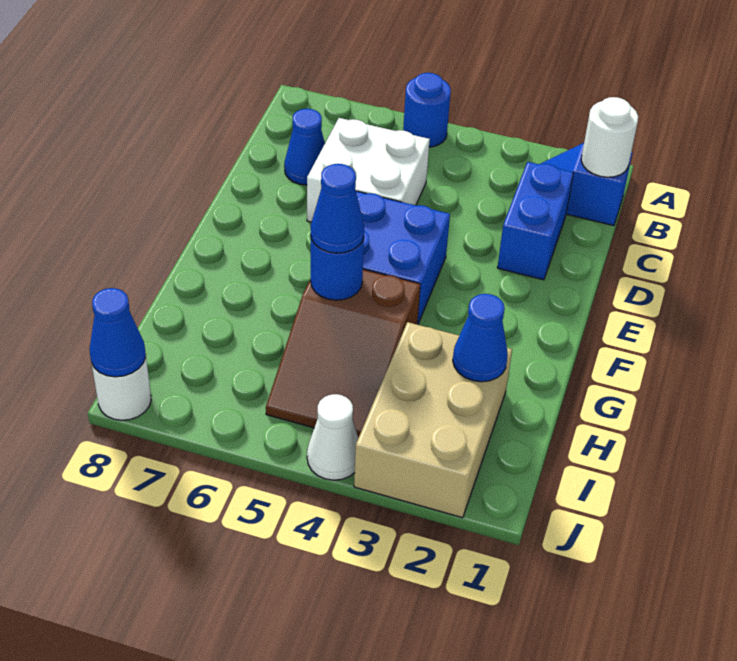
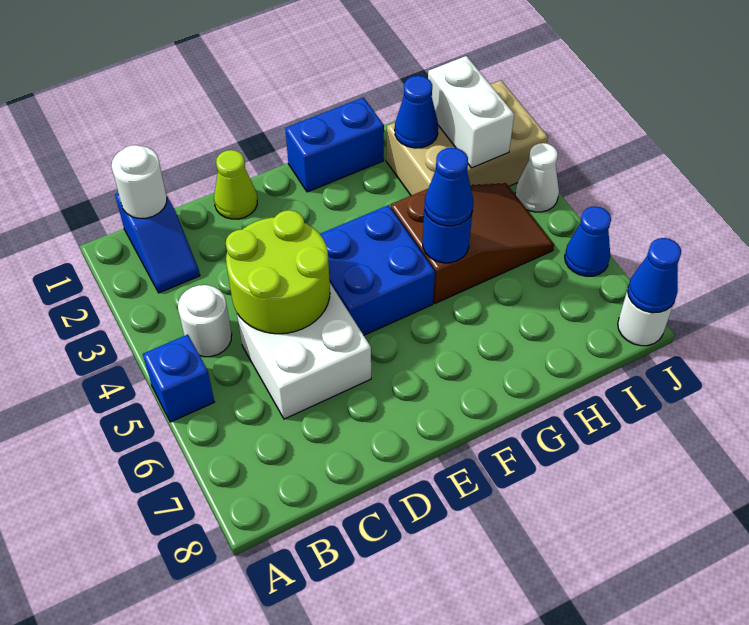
blue round brick A5 level 1 -> blue brick A5 level 1
none -> white round brick B4 level 1
blue brick C2:D2 level 1 -> blue brick F1:G1 level 1
none -> lime round brick C4:D5 level 2
blue cone C7 level 1 -> blue cone J6 level 1
none -> lime cone D1 level 1
none -> white brick I2:I3 level 2

